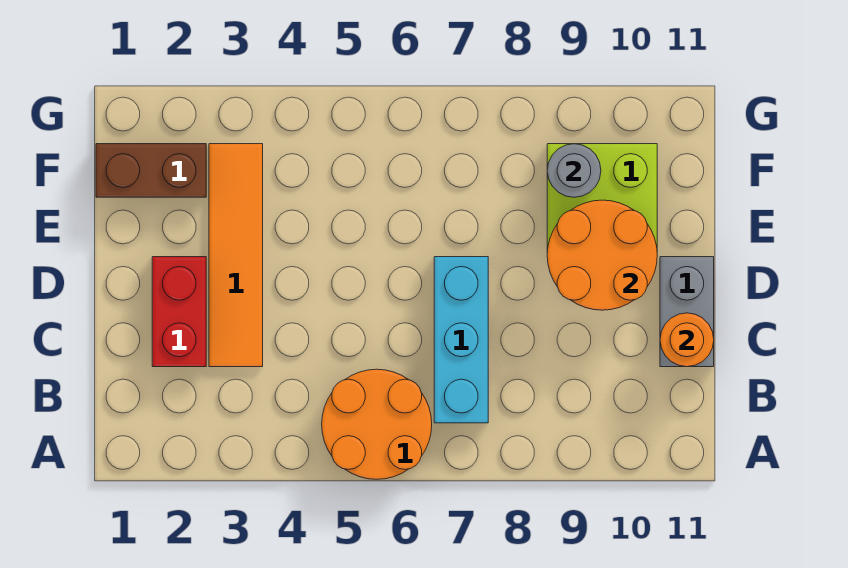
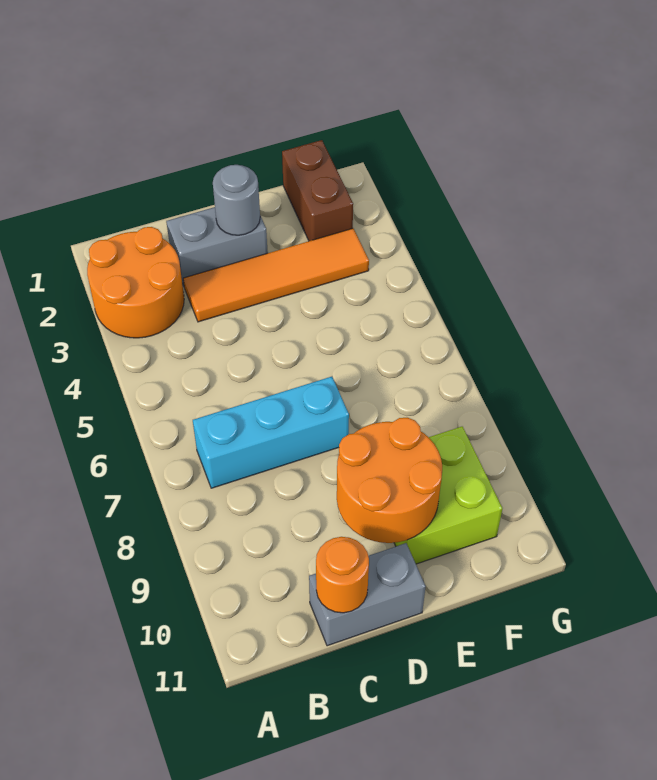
orange round brick A5:B6 level 1 -> orange round brick A2:B3 level 1
red brick C2:D2 level 1 -> grey brick C2:D2 level 1
grey round brick F9 level 2 -> grey round brick D2 level 2

